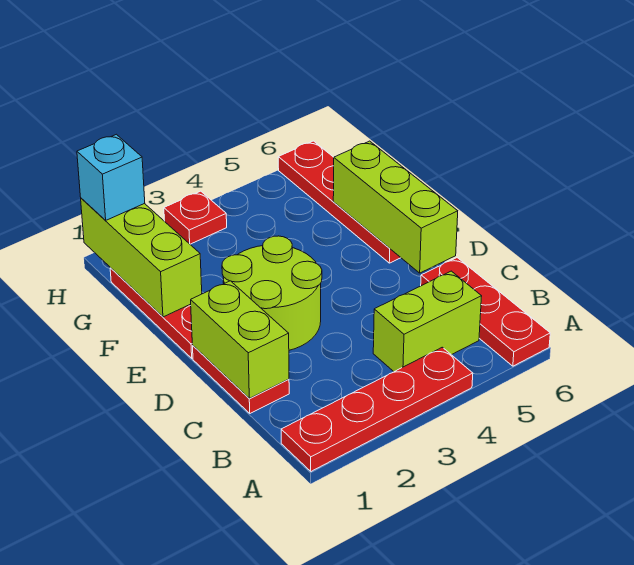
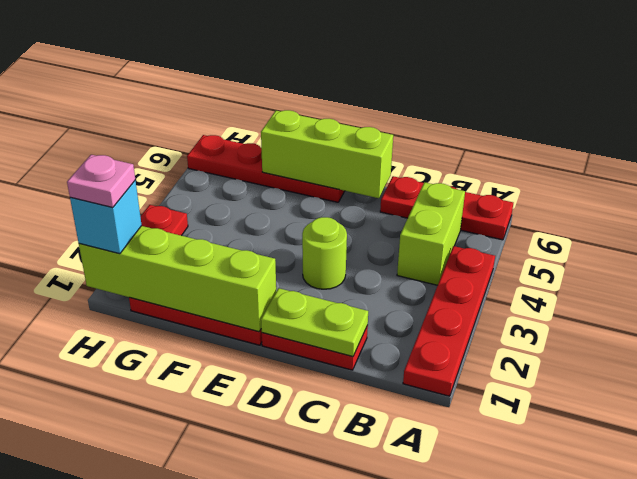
lime brick C1:D1 level 2 -> lime plate C1:D1 level 2
lime round brick D2:E3 level 1 -> lime round brick D3 level 1
lime brick F1:H1 level 2 -> lime brick E1:H1 level 2
none -> pink plate H1 level 4

